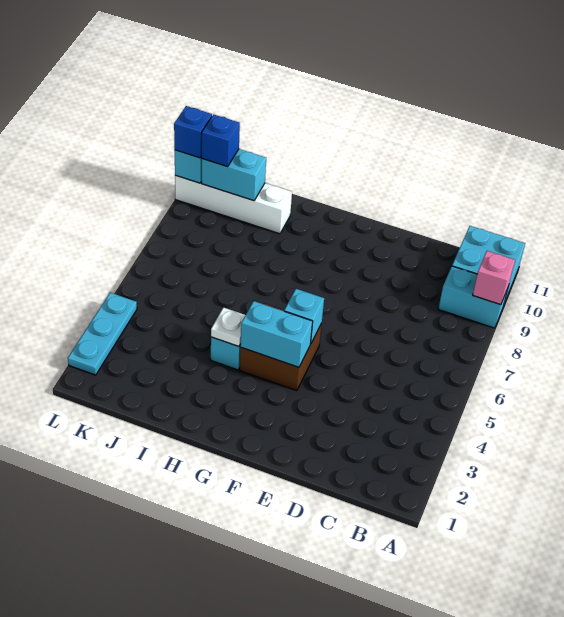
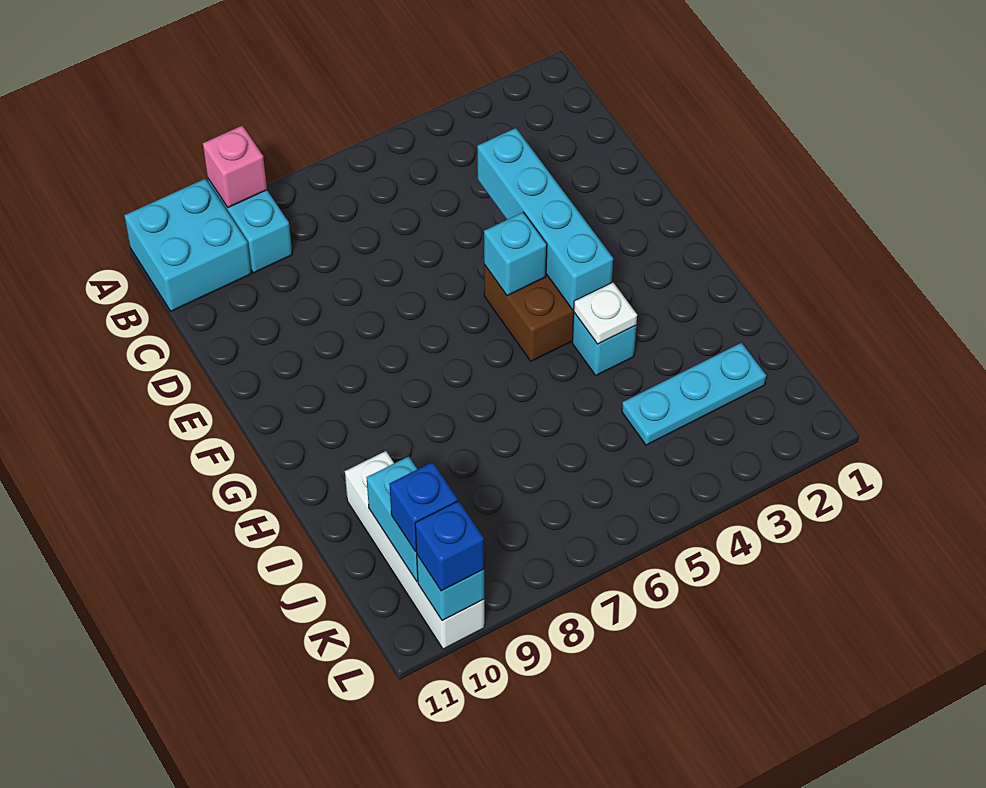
cyan brick F4:G4 level 2 -> cyan brick D4:G4 level 2
cyan plate L2:L4 level 1 -> cyan plate J2:J4 level 1

